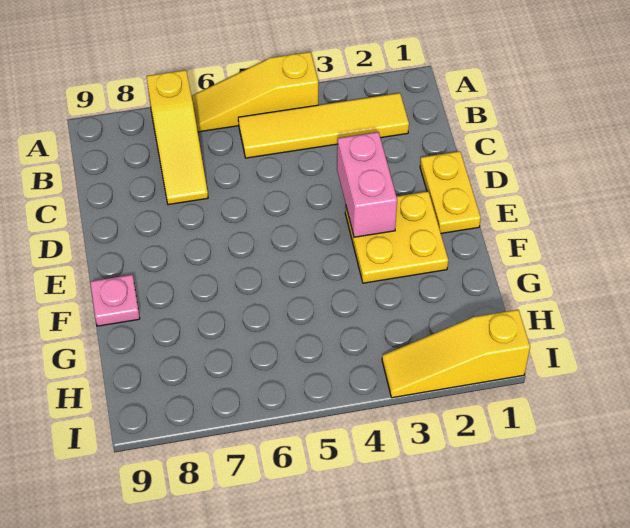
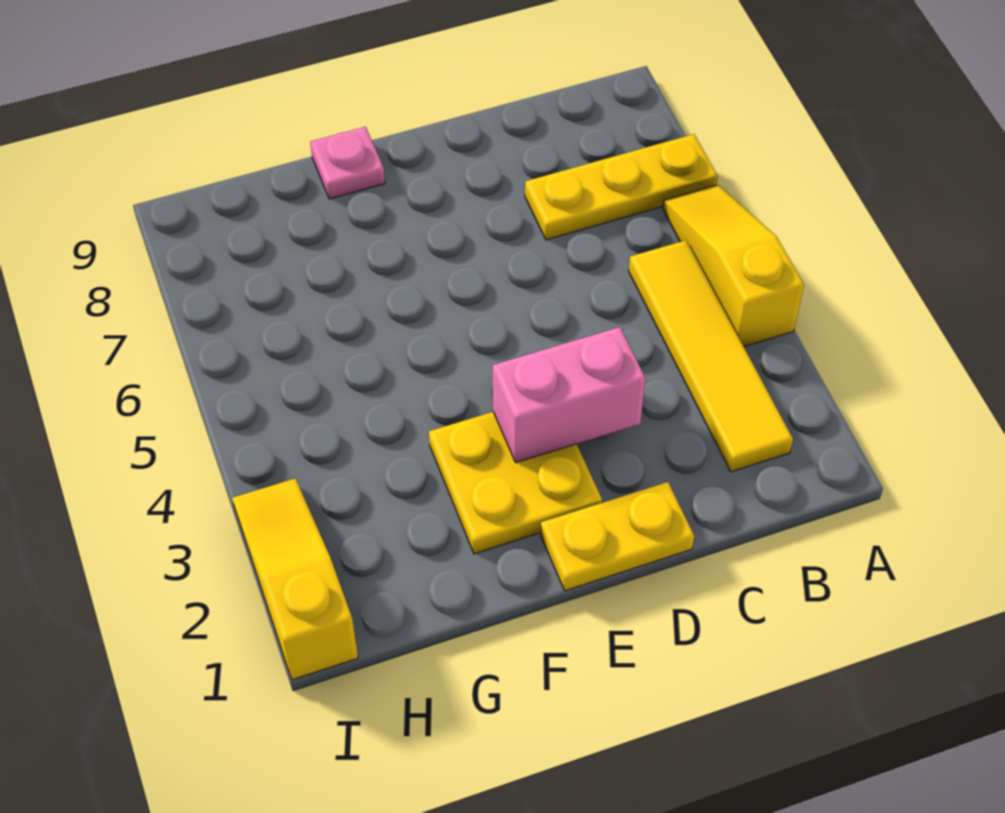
yellow slope A7:C7 level 1 top A -> yellow plate A7:C7 level 1

